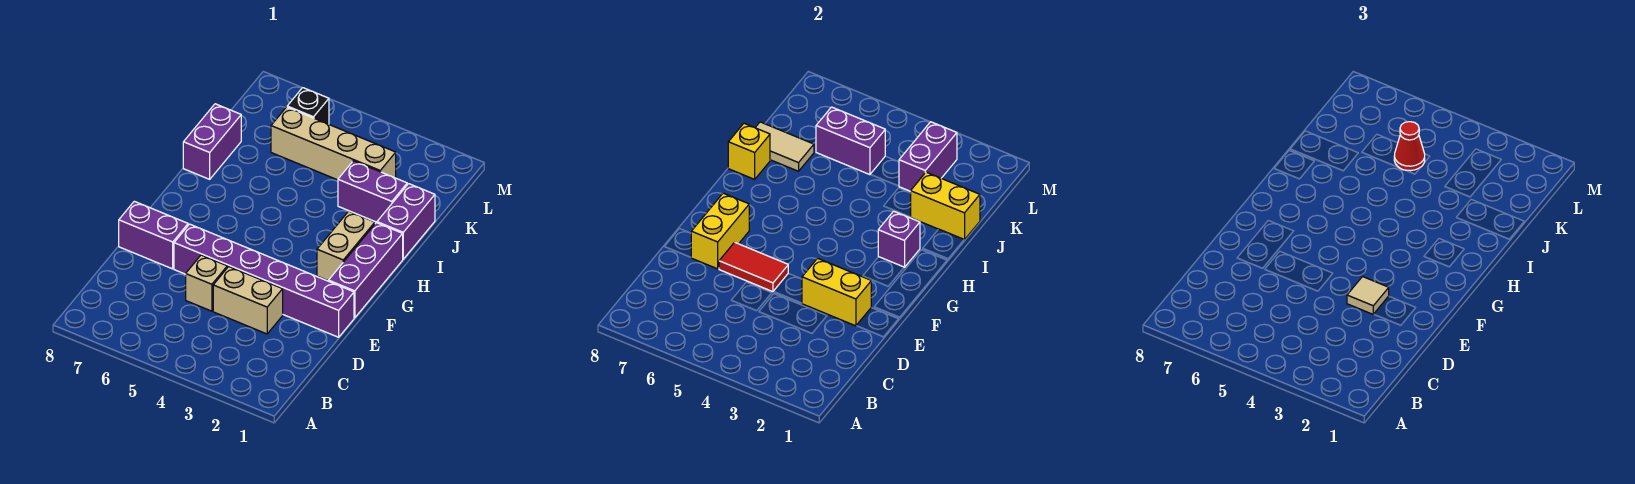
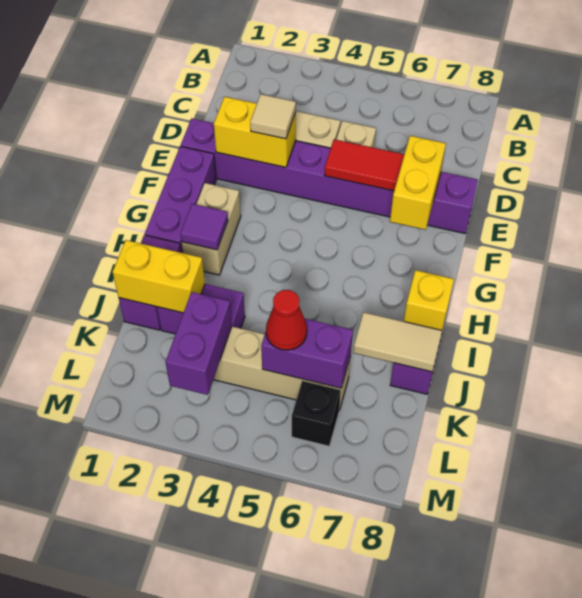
purple brick H2 level 2 -> purple tile H2 level 2

